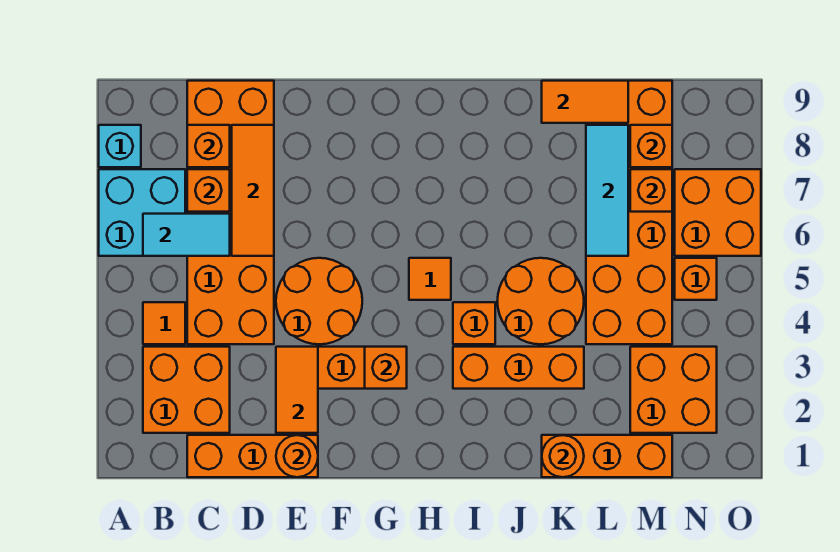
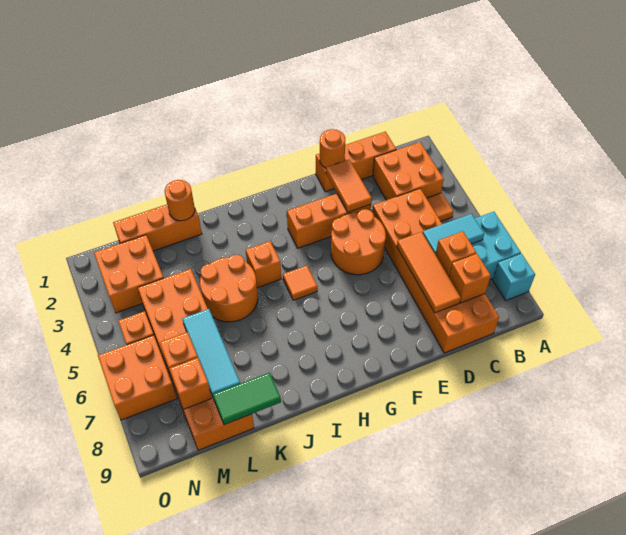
orange brick G3 level 2 -> none
orange brick I3:K3 level 1 -> none
orange tile K9:L9 level 2 -> green tile K9:L9 level 2

